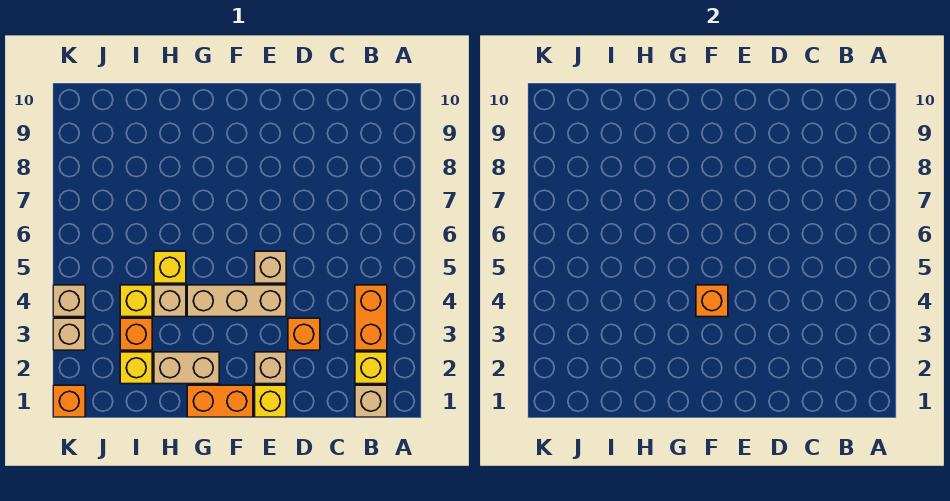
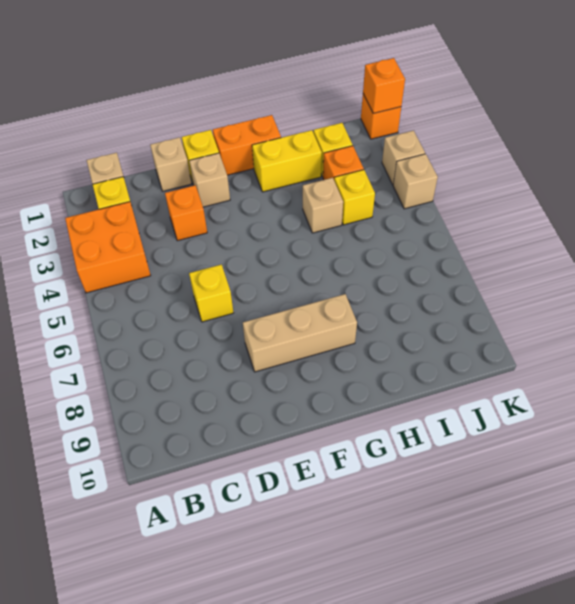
orange brick B3:B4 level 1 -> orange brick A3:B4 level 1
tan brick E4:G4 level 1 -> tan brick E8:G8 level 1
tan brick E5 level 1 -> tan brick D1 level 1
orange brick F4 level 2 -> orange brick K1 level 2
tan brick G2:H2 level 1 -> yellow brick G2:H2 level 1
yellow brick H5 level 1 -> yellow brick D6 level 1

